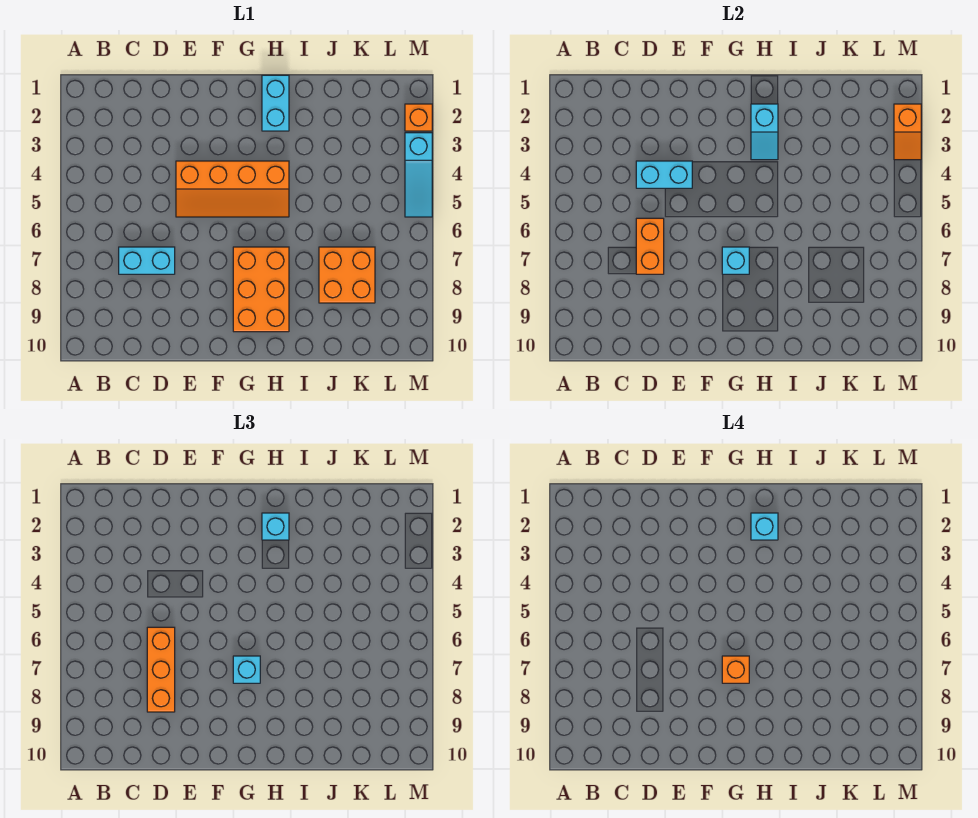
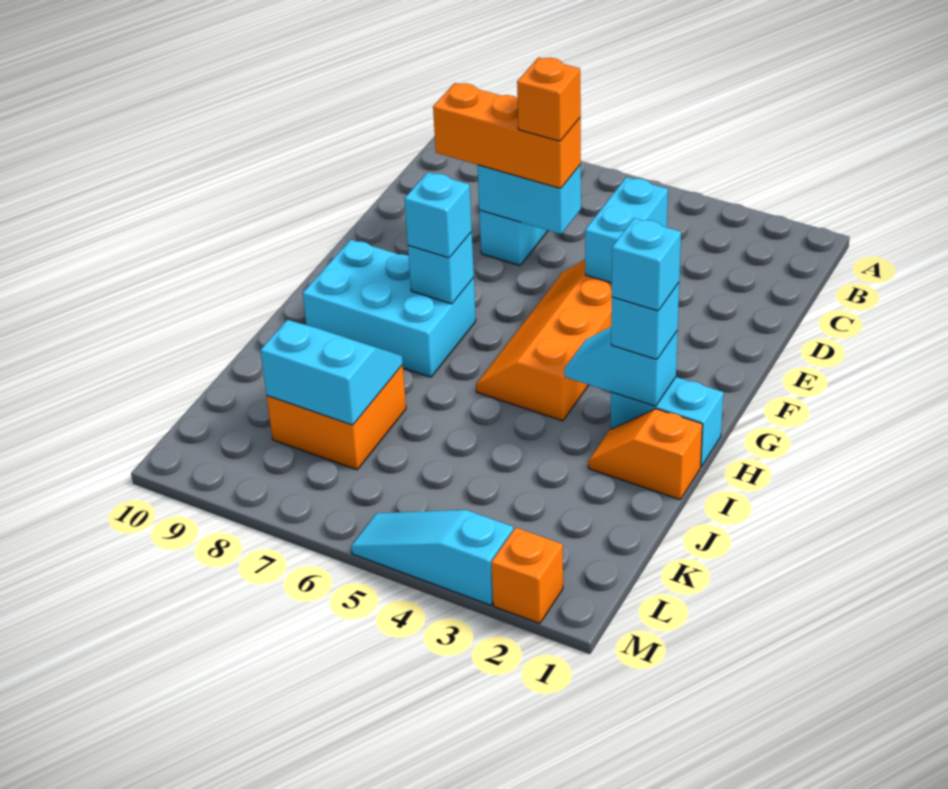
orange brick D6:D7 level 2 -> cyan brick D6:D7 level 2
orange brick G7:H9 level 1 -> cyan brick G7:H9 level 1
orange brick G7 level 4 -> orange brick D6 level 4
none -> cyan slope J7:K8 level 2 top K
orange slope M2:M3 level 2 top 2 -> orange slope I1:I2 level 1 top 1

